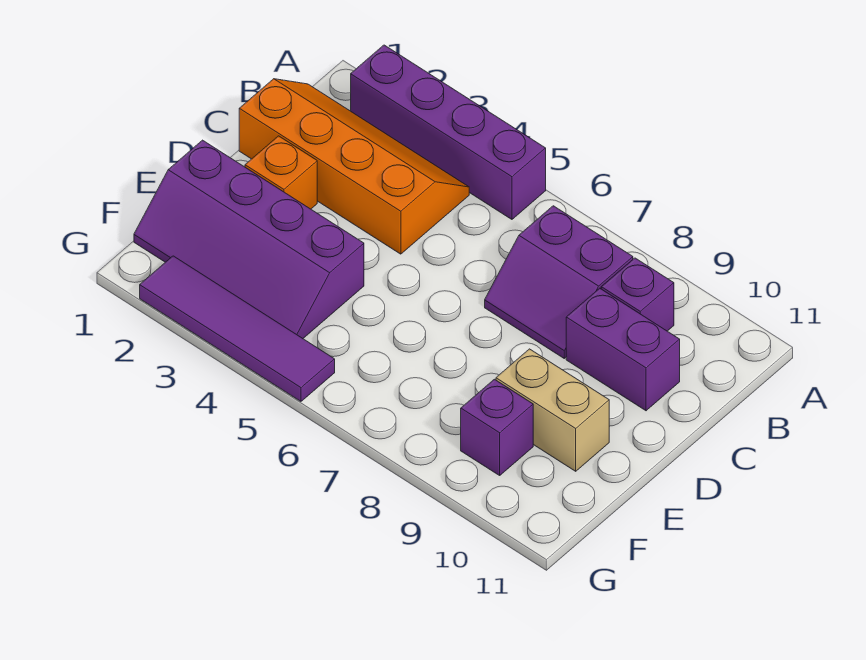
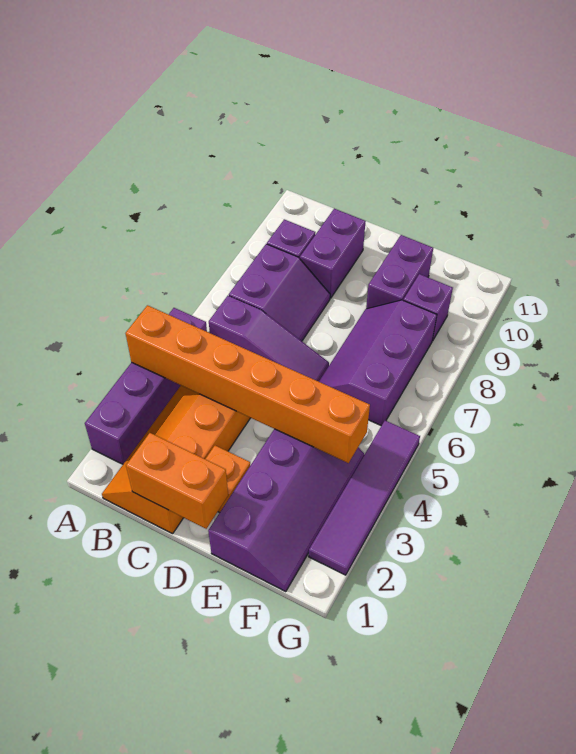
none -> orange brick A4:F4 level 2
none -> purple slope B6:D6 level 1 top B
none -> orange brick C1:D1 level 2
none -> purple slope E6:F8 level 1 top F
tan brick E9:E10 level 1 -> purple brick E9:E10 level 1

